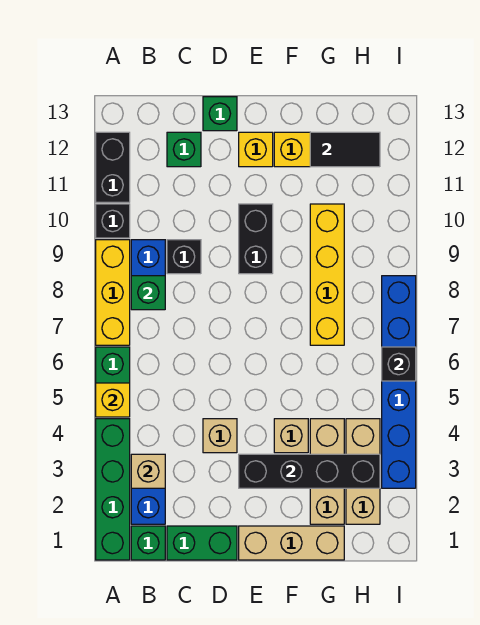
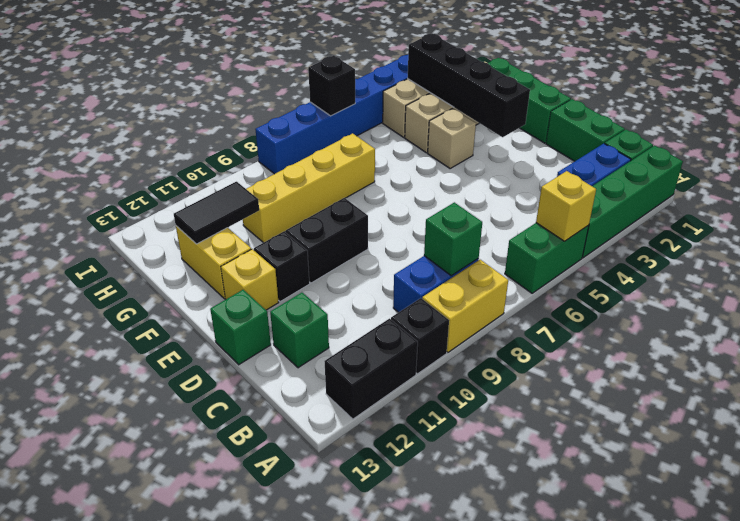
yellow brick A7:A9 level 1 -> yellow brick A8:A9 level 1
tan brick B3 level 2 -> none
black brick C9 level 1 -> black brick E11 level 1
tan brick D4 level 1 -> none
tan brick E1:G1 level 1 -> green brick E1:G1 level 1
black tile G12:H12 level 2 -> black tile G11:G12 level 2

